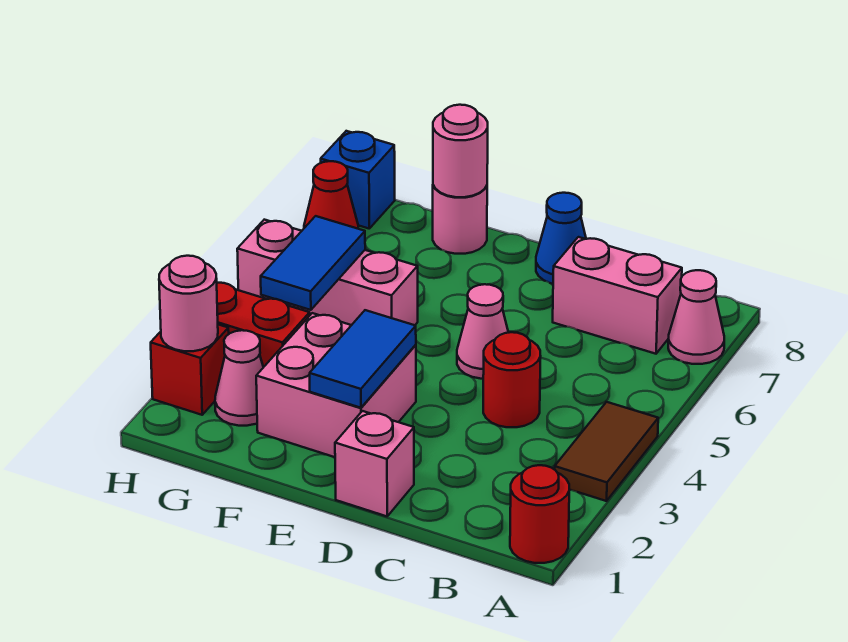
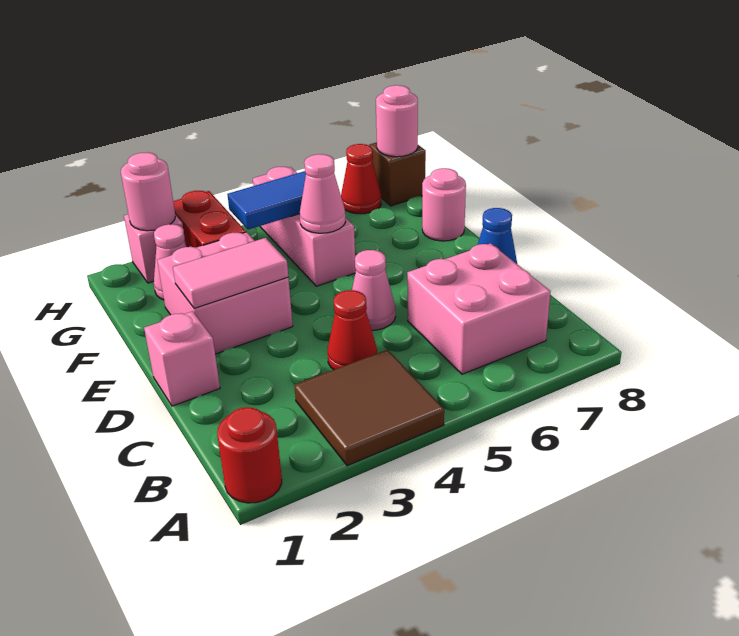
brown tile A3:A4 level 1 -> brown tile A3:B4 level 1
pink cone A7 level 1 -> pink cone F5 level 2
pink brick B7:C7 level 1 -> pink brick B6:C7 level 1
red round brick C4 level 1 -> red cone C4 level 1
blue tile E2:E3 level 2 -> pink tile E2:E3 level 2
pink round brick F8 level 2 -> pink round brick H8 level 2
red brick H2 level 1 -> pink brick H2 level 1
blue brick H8 level 1 -> brown brick H8 level 1

